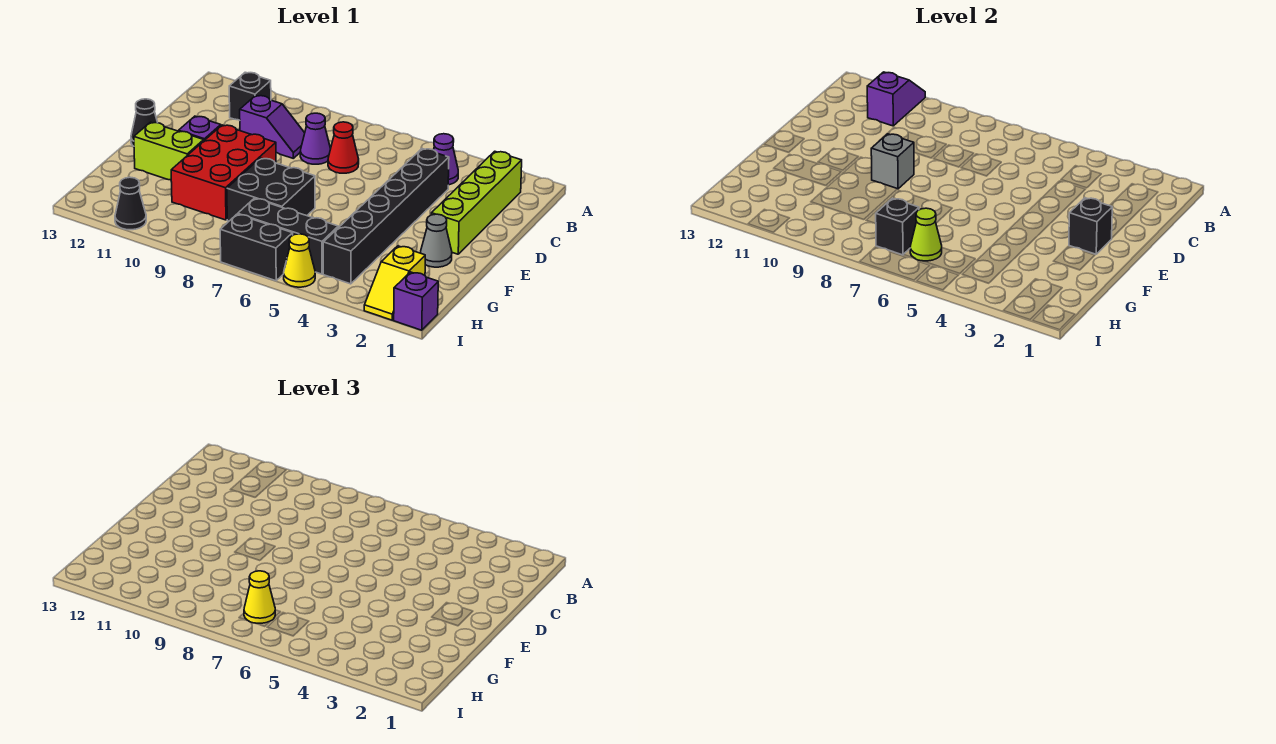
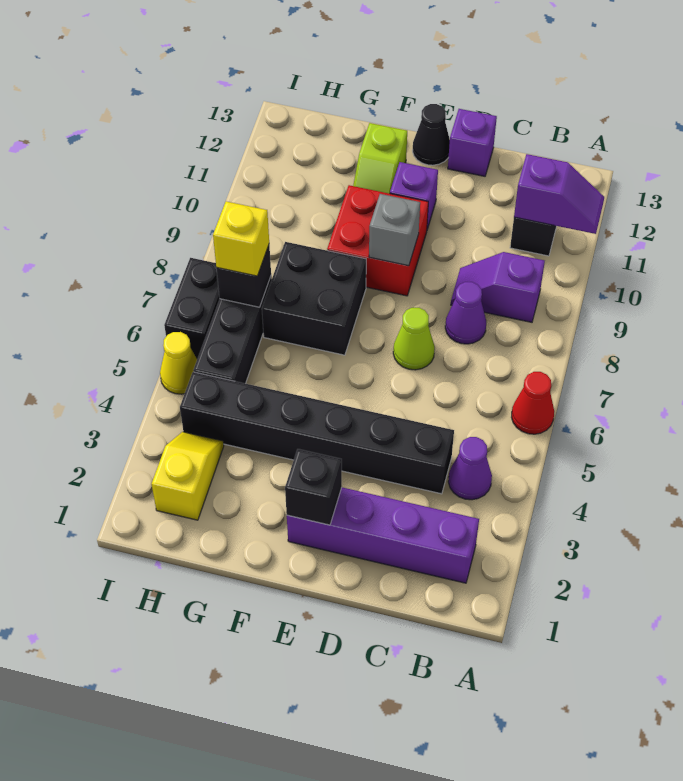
lime brick B2:E2 level 1 -> purple brick B2:E2 level 1
red cone C7 level 1 -> red cone A6 level 1
purple slope C9:C10 level 1 top 10 -> purple slope B9:C9 level 1 top B
red brick E9:G10 level 1 -> red brick E9:F10 level 1
grey cone F2 level 1 -> none
lime brick F11:F12 level 1 -> lime slope F11:F12 level 1 top 12
yellow slope H2:I2 level 1 top H -> yellow slope H2:H3 level 1 top 2
lime cone H6 level 2 -> lime cone D7 level 1
yellow cone H7 level 3 -> yellow brick H7 level 3
purple brick I1 level 1 -> purple brick D13 level 1
black cone I11 level 1 -> none

